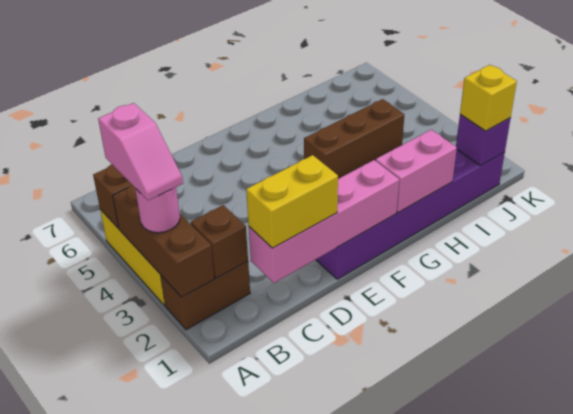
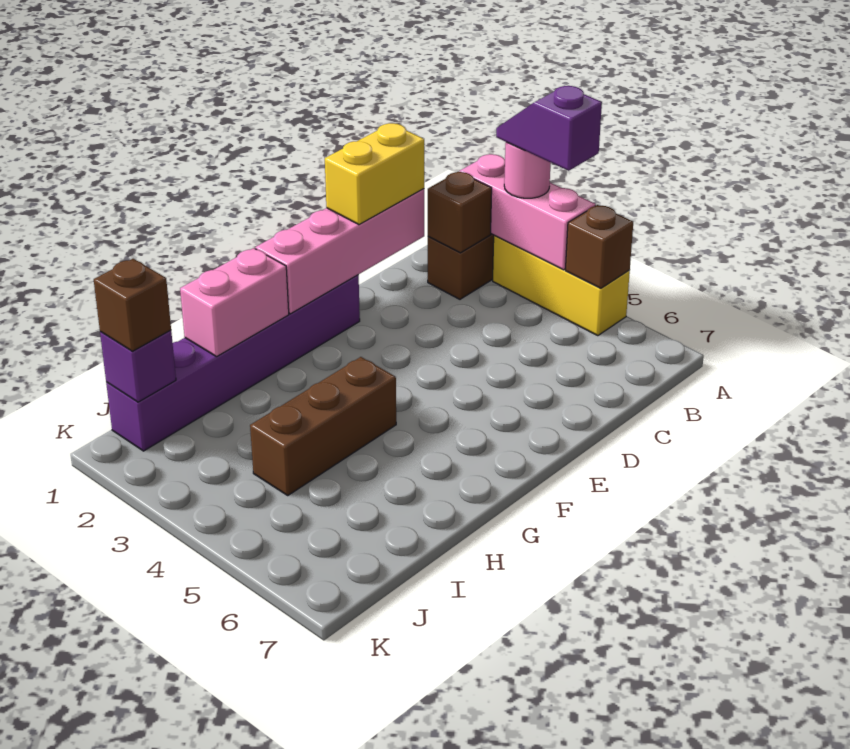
brown brick A2:A4 level 2 -> pink brick A2:A4 level 2
pink slope A3:A4 level 4 top 4 -> purple slope A3:A4 level 4 top 4
yellow brick J1 level 3 -> brown brick J1 level 3

